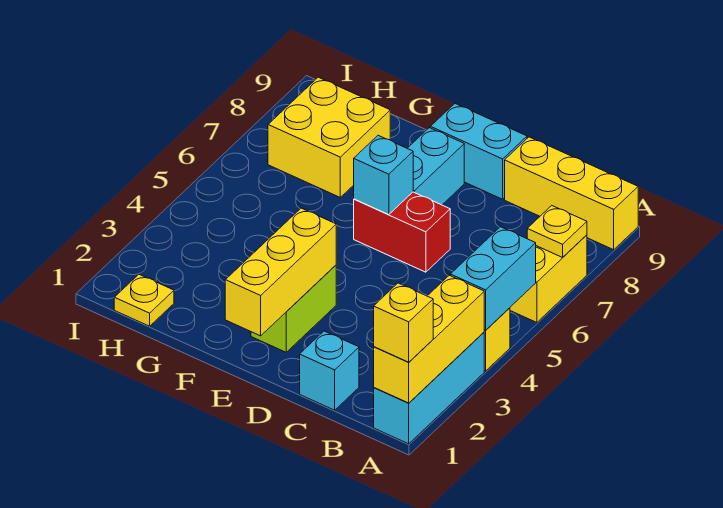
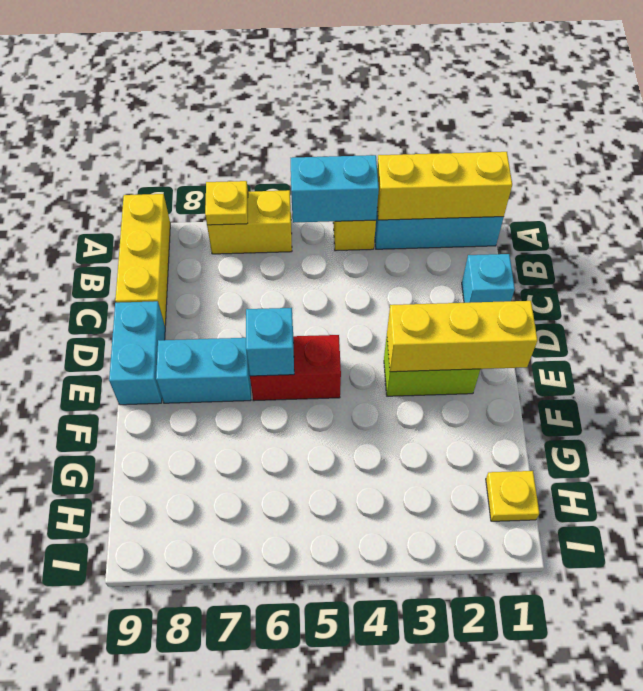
yellow brick A1 level 3 -> none
red brick D6:E6 level 1 -> red brick E5:E6 level 1
yellow brick G7:H8 level 1 -> none

